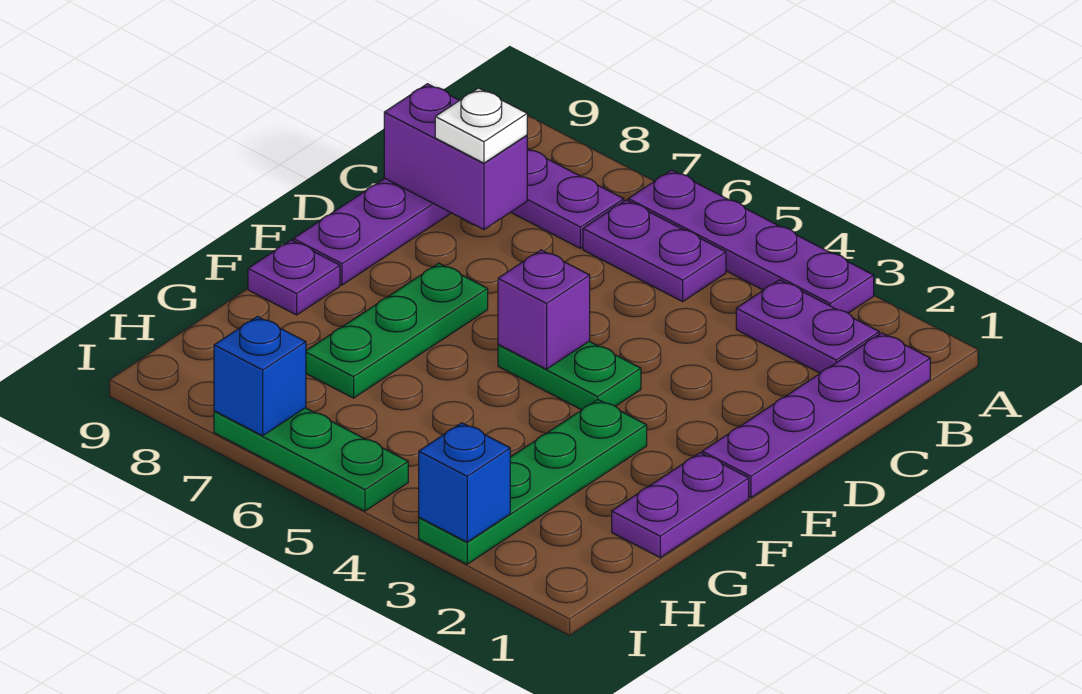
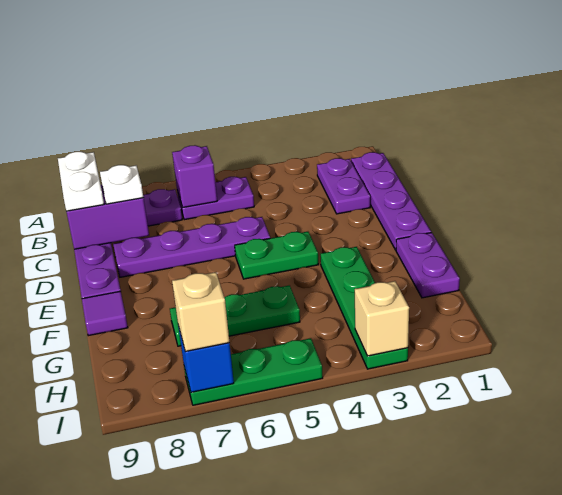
purple plate A3:A6 level 1 -> purple plate D5:D8 level 1
purple plate B2:B3 level 1 -> purple plate B2:C2 level 1
none -> white plate B9:C9 level 3
purple brick E5 level 2 -> purple brick B6 level 2
green plate E7:G7 level 1 -> green plate G5:G7 level 1
purple plate F9 level 1 -> purple tile F9 level 1
blue brick I3 level 2 -> tan brick I3 level 2
none -> tan brick I7 level 3

